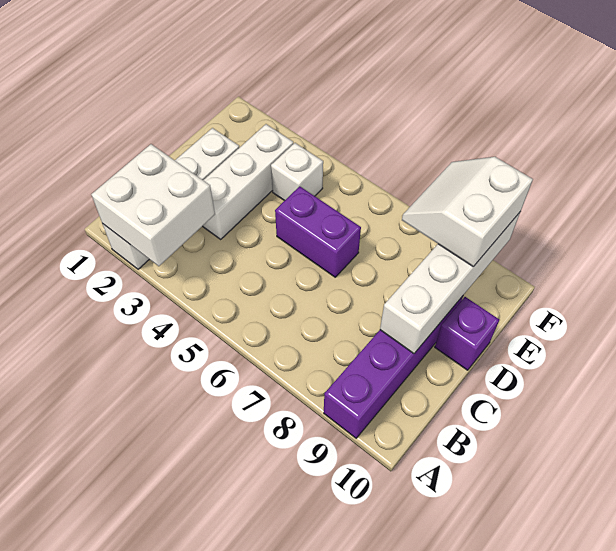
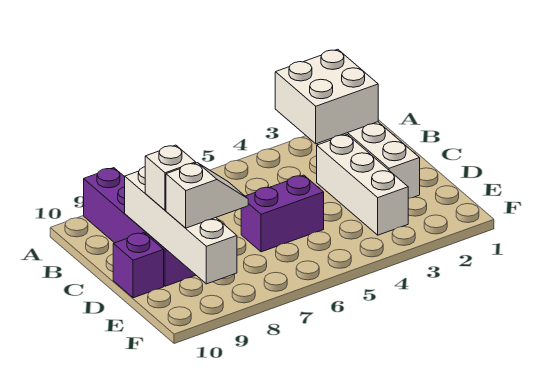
white brick E4 level 1 -> white brick D9 level 3
white slope E8:F9 level 3 top 9 -> white slope E8:E9 level 3 top 9

